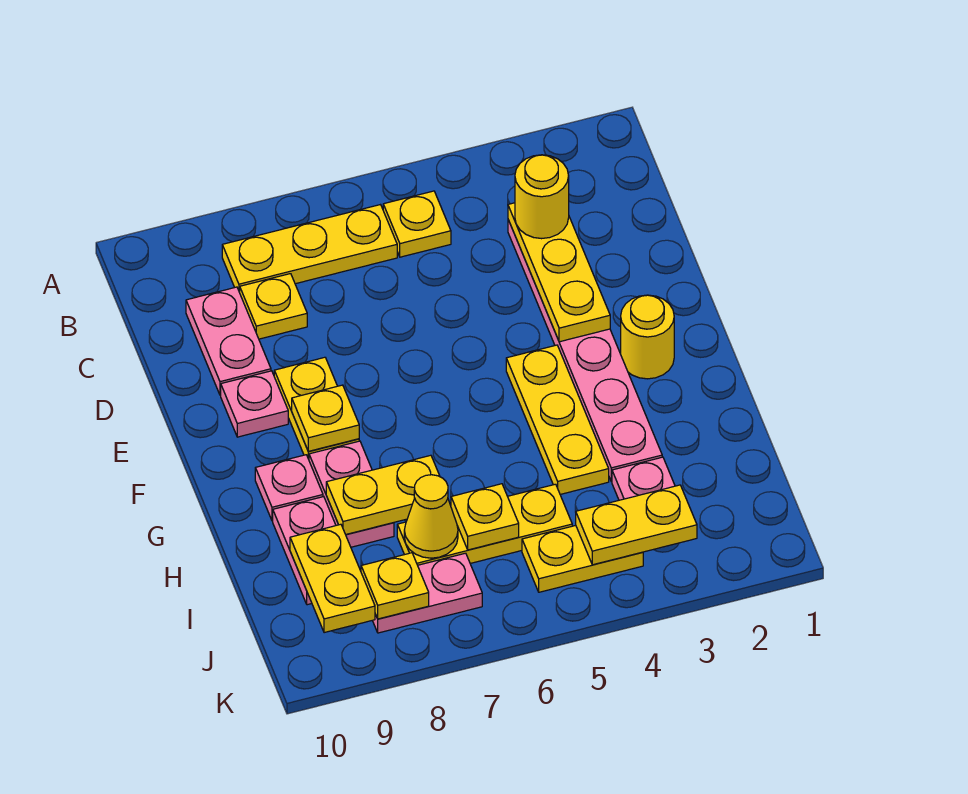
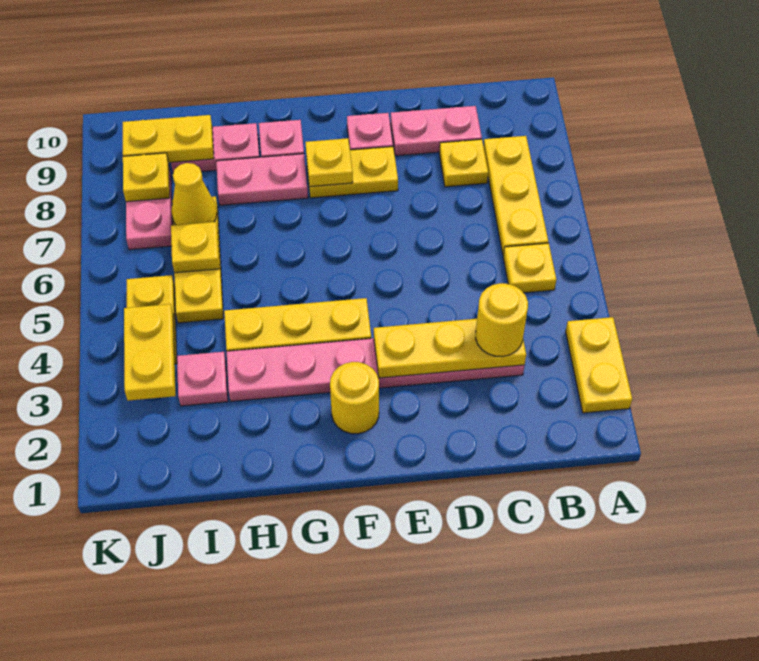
yellow plate H7:H8 level 2 -> yellow plate A2:A3 level 1

